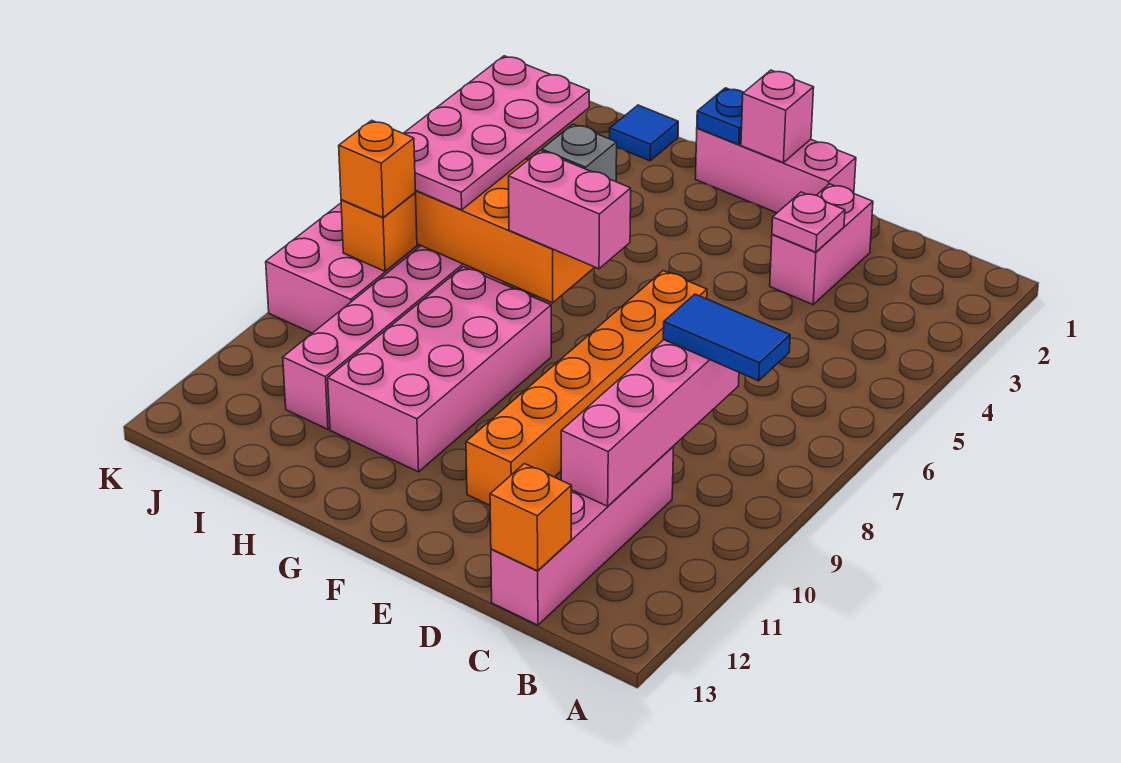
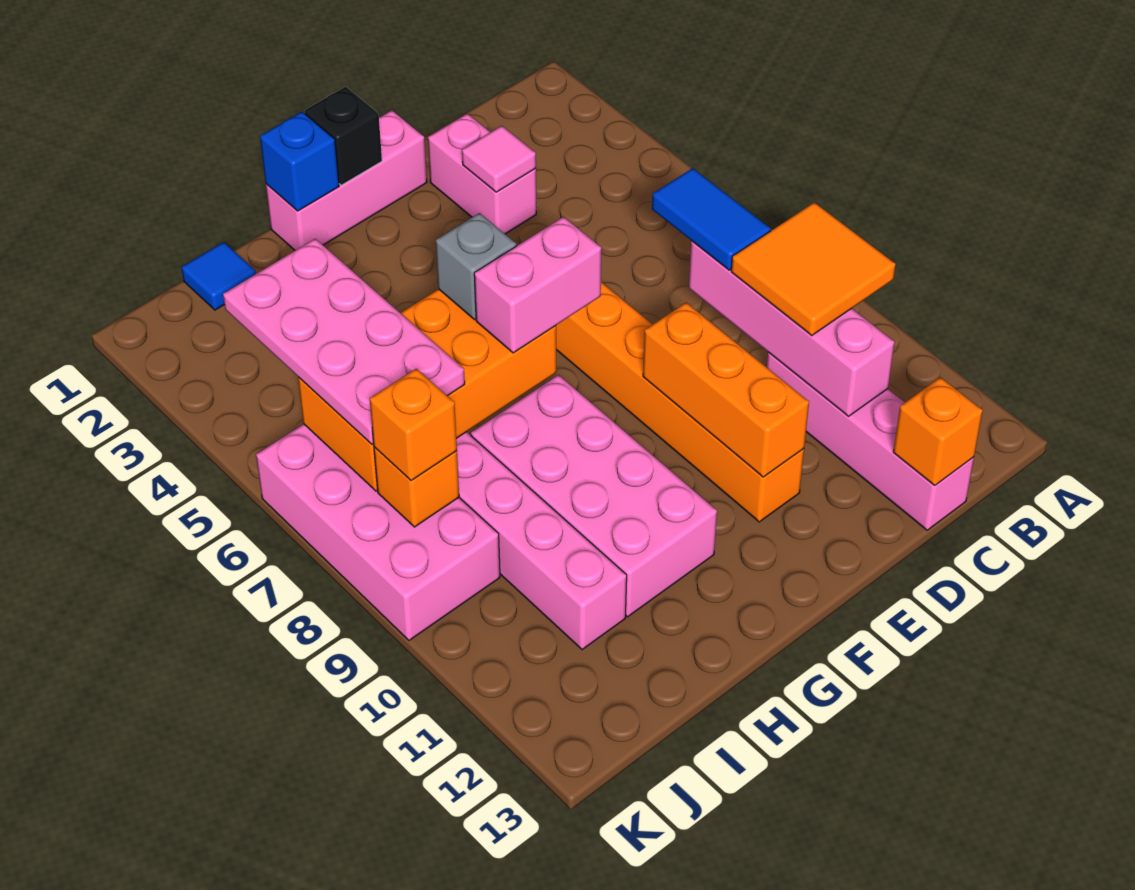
blue tile B8:C8 level 3 -> blue tile C7:C8 level 3
none -> orange tile B9:C10 level 3
pink plate D3 level 2 -> pink tile D3 level 2
none -> orange brick E9:E11 level 2
pink brick F1 level 2 -> black brick F1 level 2
blue plate G1 level 2 -> blue brick G1 level 2

